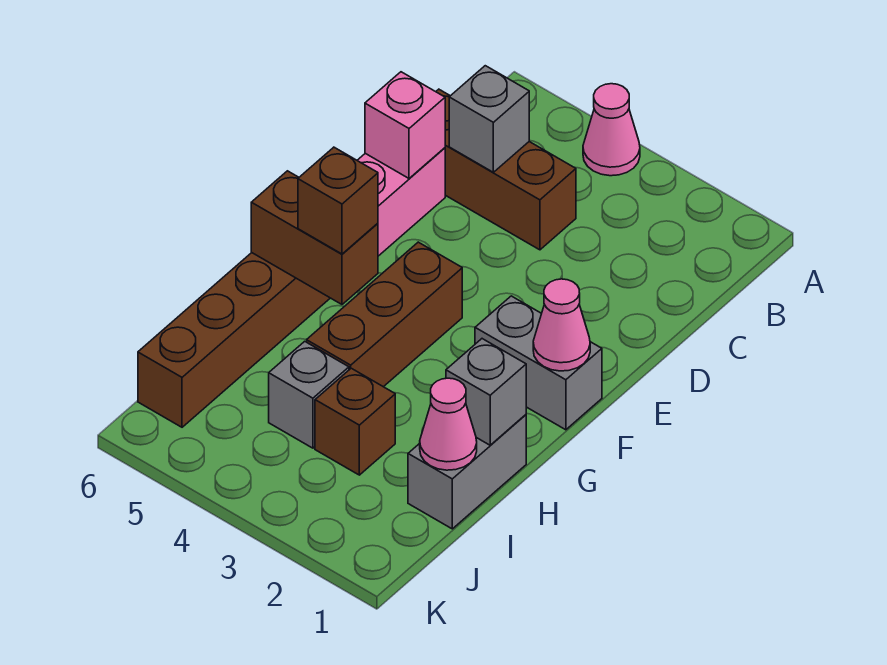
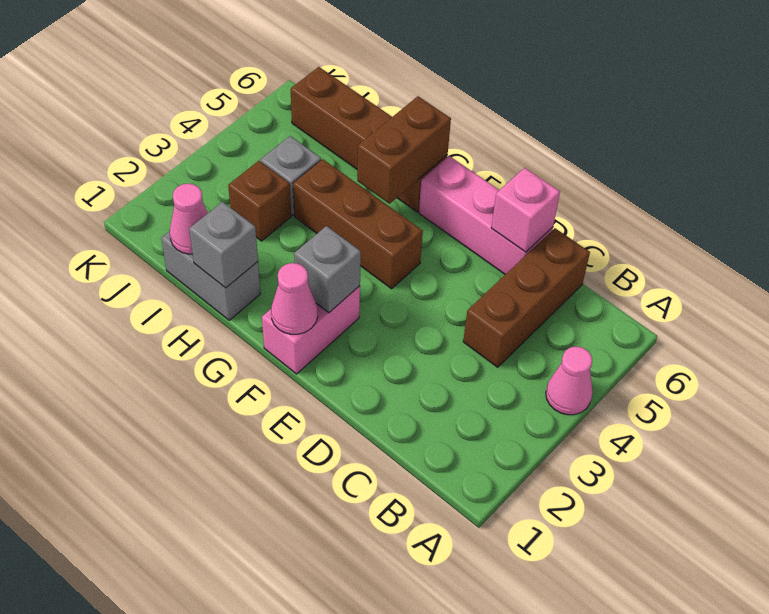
grey brick C5 level 2 -> grey brick F2 level 2
grey brick F1:F2 level 1 -> pink brick F1:F2 level 1
brown brick G5 level 3 -> none

